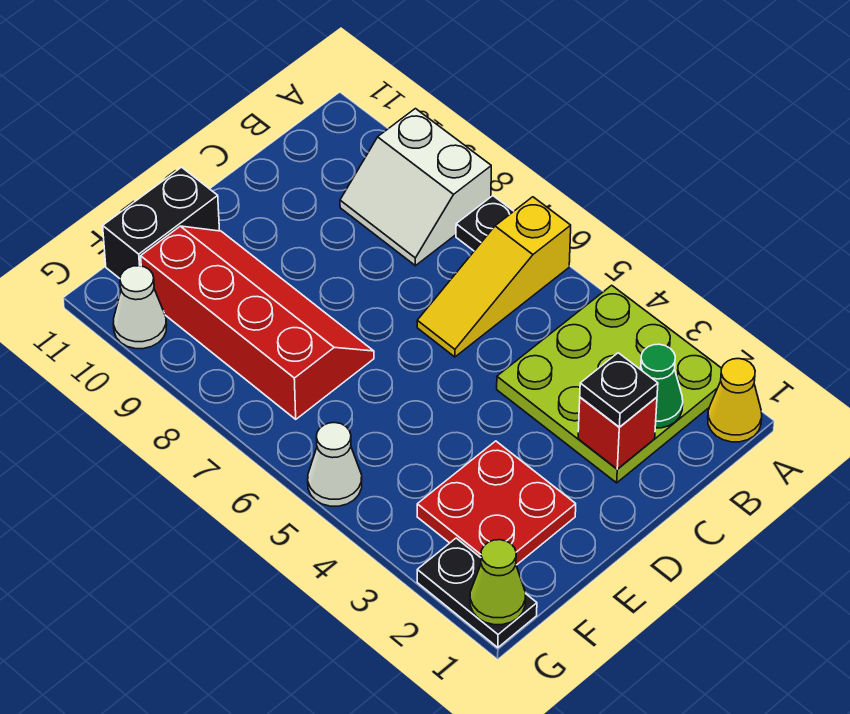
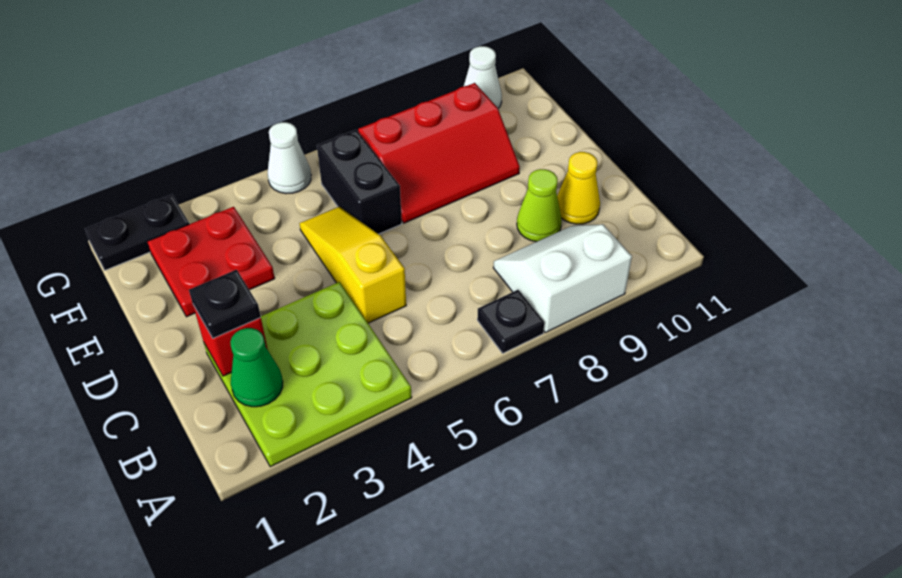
yellow cone A1 level 1 -> yellow cone C10 level 1
yellow slope A6:C6 level 1 top A -> yellow slope C5:E5 level 1 top C
red slope E7:F10 level 1 top F -> red slope E7:F9 level 1 top F
black brick E11:F11 level 1 -> black brick E6:F6 level 1
lime cone G1 level 2 -> lime cone C9 level 1

